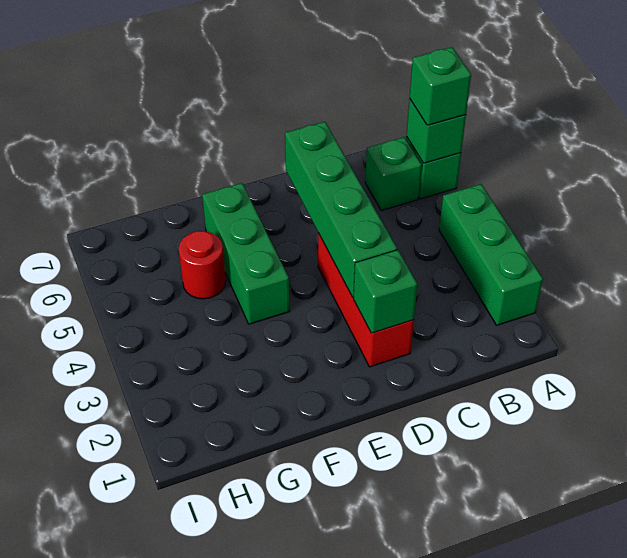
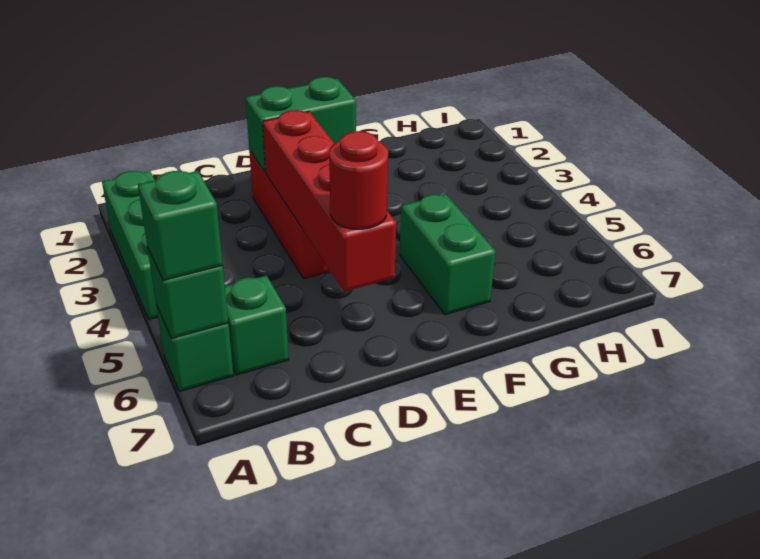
green brick D2 level 2 -> green brick D2:E2 level 2
green brick D3:D6 level 2 -> red brick D3:D6 level 2
green brick F4:F6 level 1 -> green brick F5:F6 level 1
red round brick G5 level 1 -> red round brick D6 level 3

